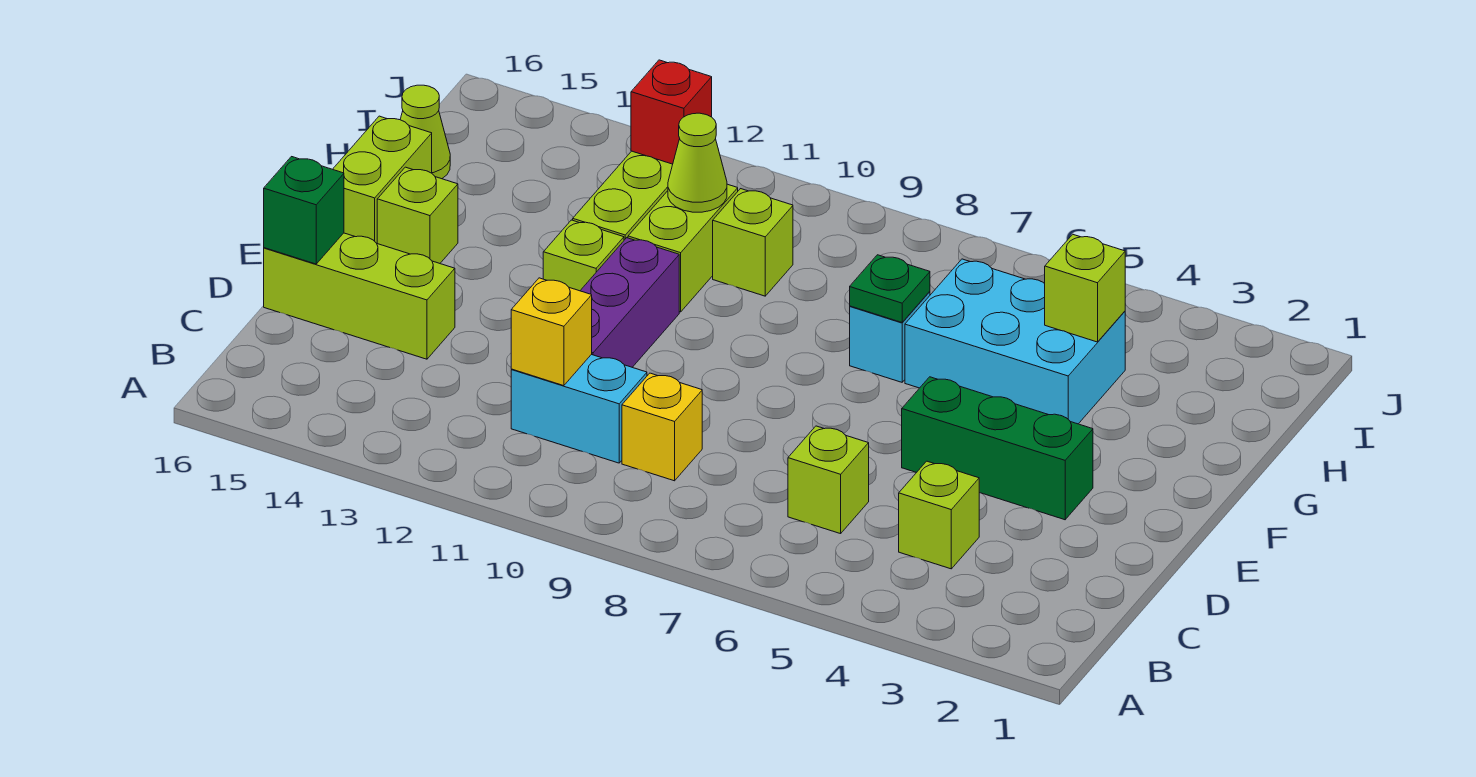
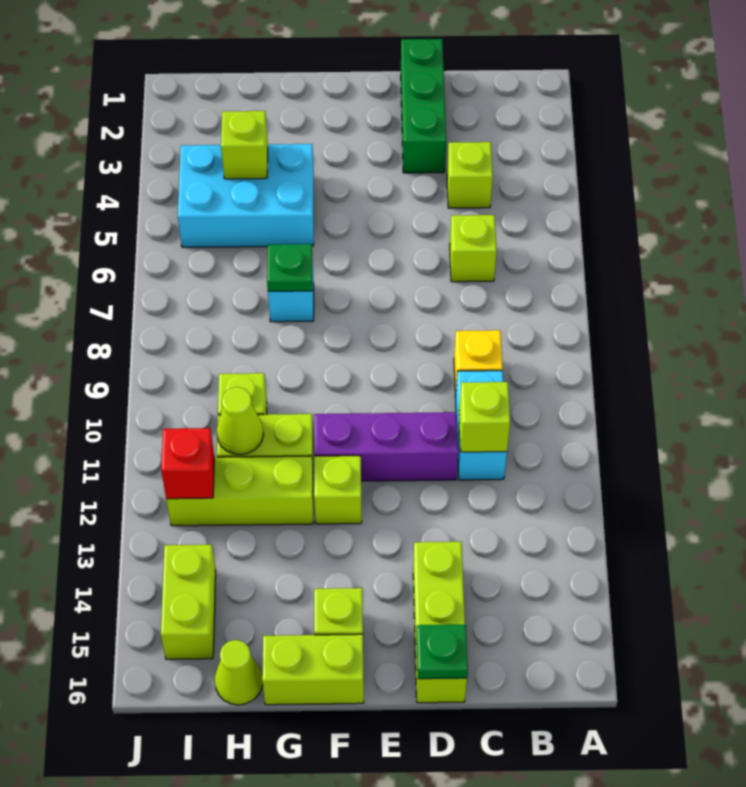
yellow brick C11 level 2 -> lime brick C11 level 2
green brick D16 level 2 -> green plate D16 level 2
green brick E3:E5 level 1 -> green brick D1:D3 level 1
cyan brick G4:H6 level 1 -> cyan brick G4:I5 level 1
none -> lime brick I14:I15 level 1

